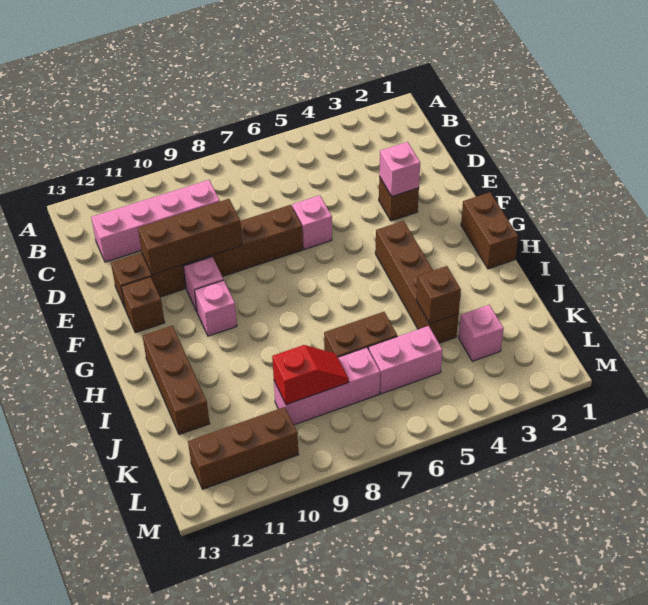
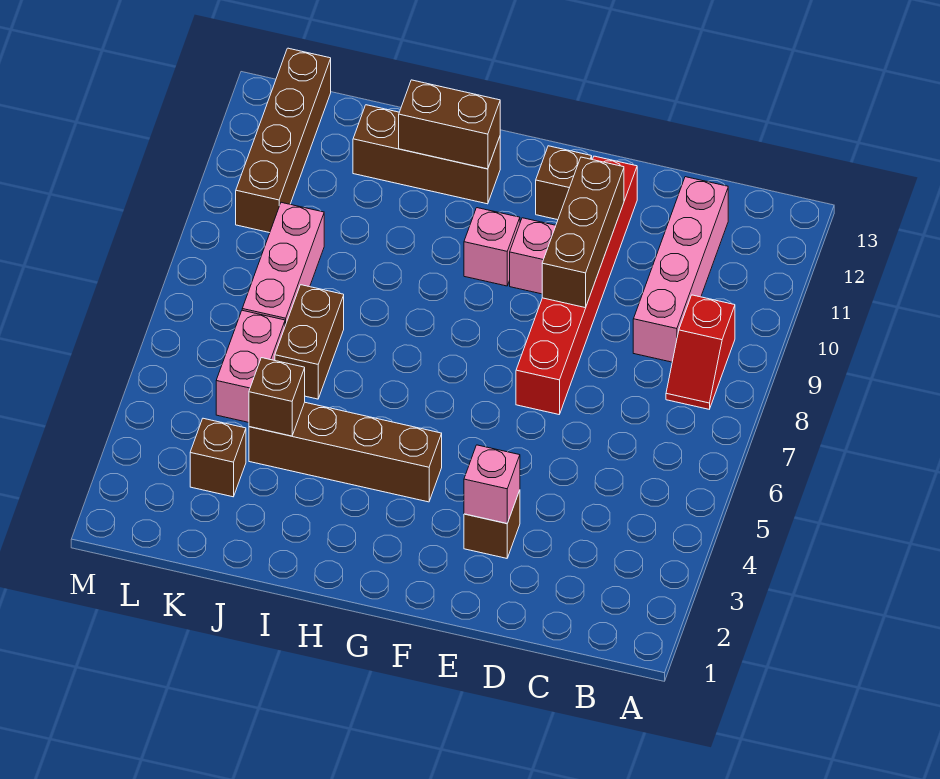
pink brick E6 level 1 -> none
brown brick E7:E12 level 1 -> red brick E7:E12 level 1
brown brick G1:H1 level 1 -> brown brick H12:I12 level 2
pink brick K3 level 1 -> brown brick K3 level 1
red slope K8:K9 level 2 top 9 -> red slope B8:B9 level 1 top 9
brown brick L10:L12 level 1 -> brown brick L10:L13 level 1

